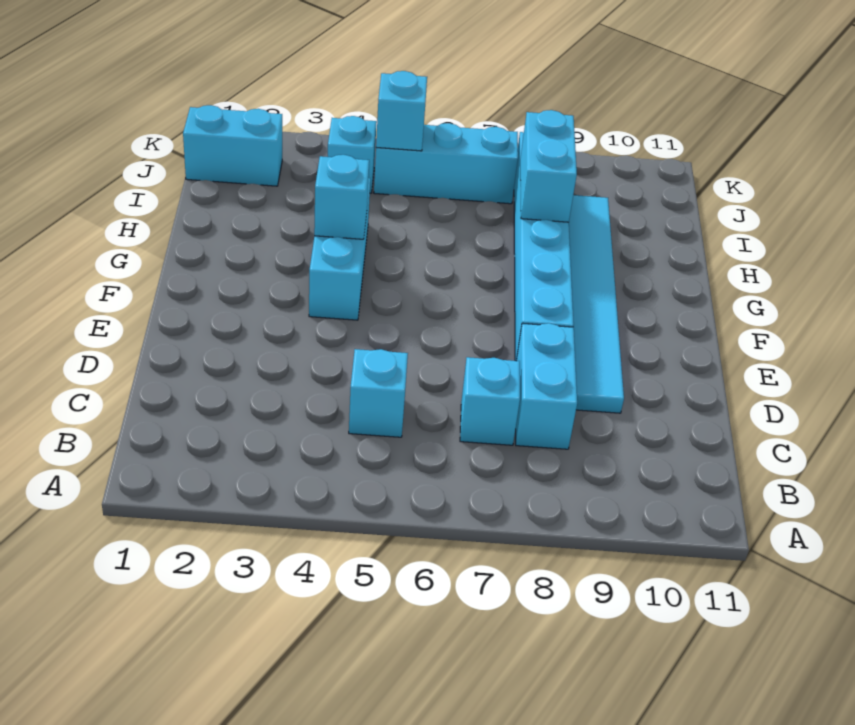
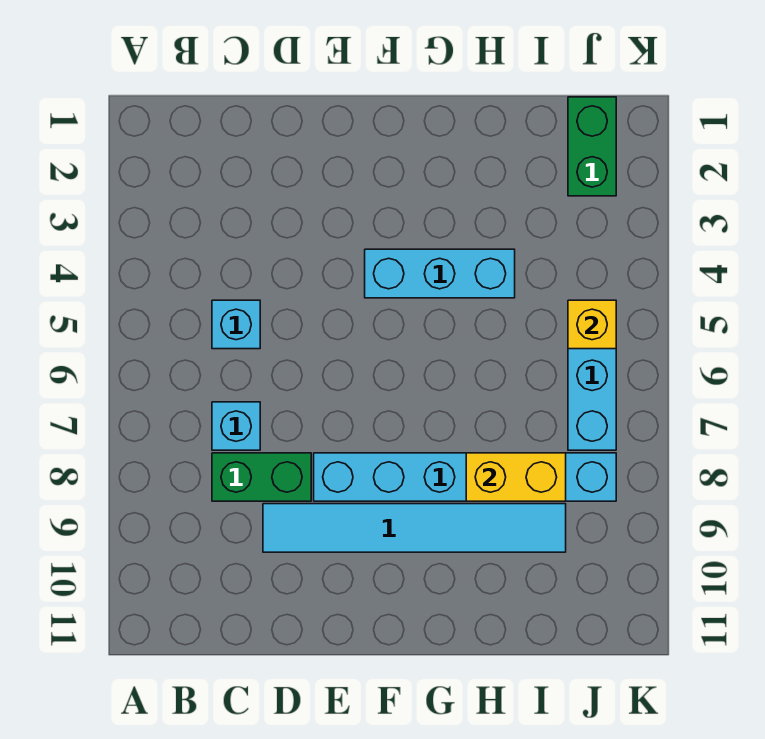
cyan brick C8:D8 level 1 -> green brick C8:D8 level 1
cyan brick G4 level 2 -> none
cyan brick H8:I8 level 2 -> yellow brick H8:I8 level 2
cyan brick J1:J2 level 1 -> green brick J1:J2 level 1
cyan brick J4 level 1 -> none
cyan brick J5 level 2 -> yellow brick J5 level 2

